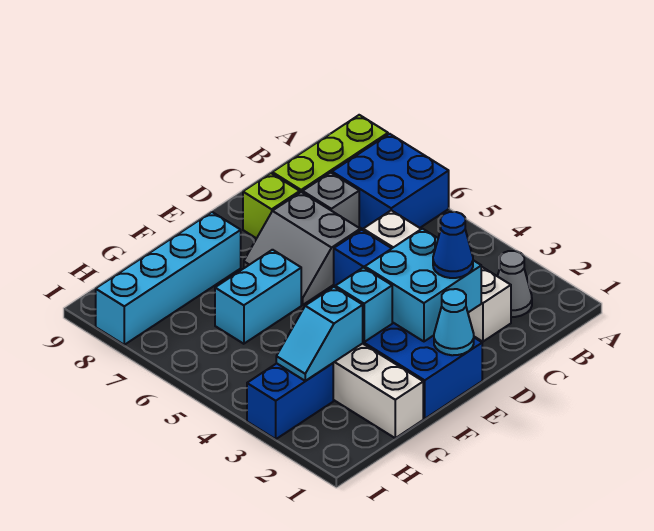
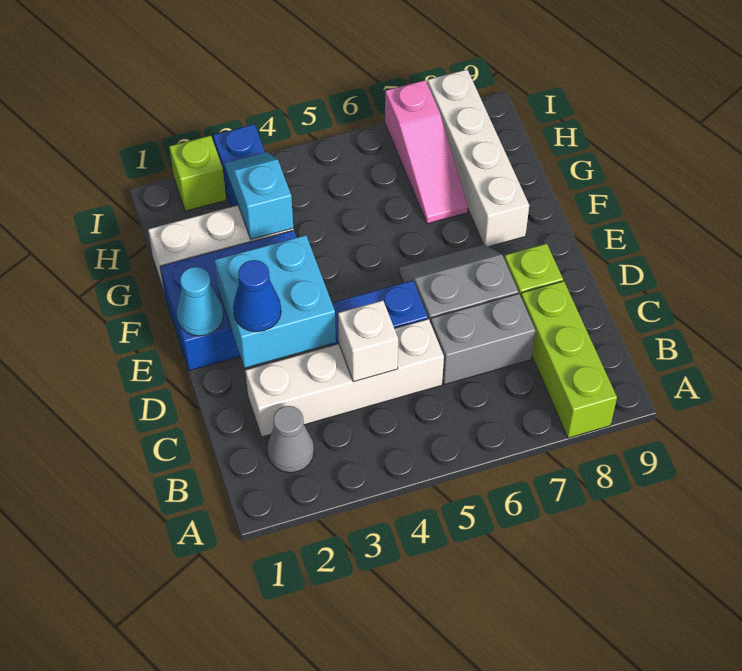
blue brick A6:B7 level 1 -> none
none -> white brick C4 level 2
grey brick C7 level 1 -> grey brick C6:C7 level 1
cyan brick F3 level 2 -> none
cyan brick F6:G6 level 1 -> none
cyan brick F8:I8 level 1 -> white brick F8:I8 level 1
none -> pink slope G7:I7 level 1 top I
none -> lime brick I2 level 1

